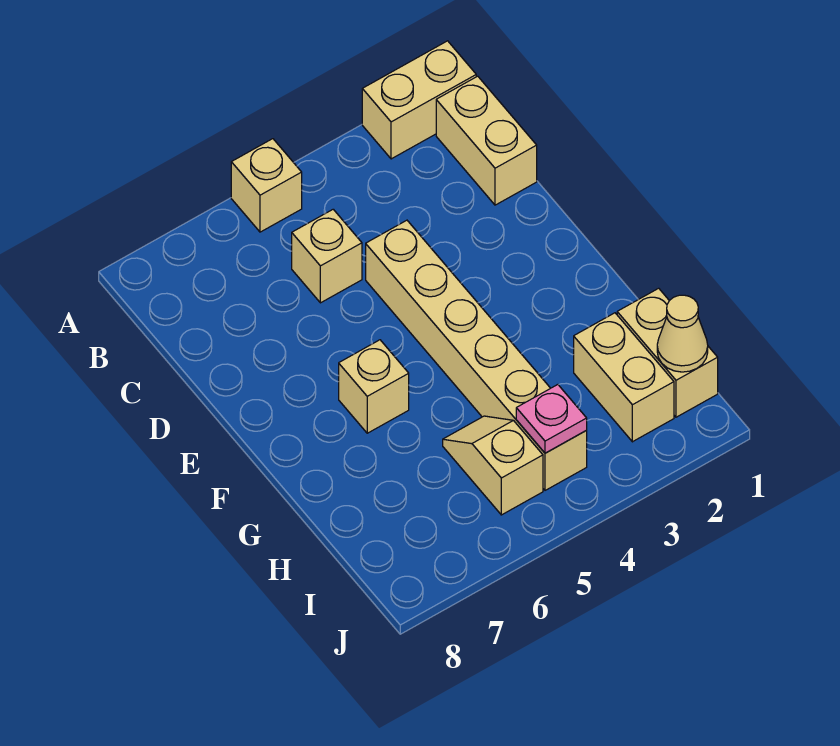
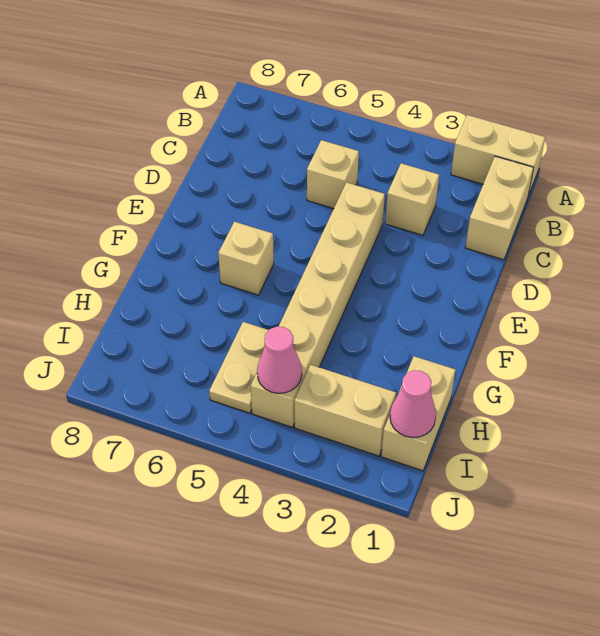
tan brick A5 level 1 -> tan brick C3 level 1
tan brick H2:I2 level 1 -> tan brick I2:I3 level 1
tan slope H5:I5 level 1 top I -> tan plate H5:I5 level 1
tan cone I1 level 2 -> pink cone I1 level 2
pink plate I4 level 2 -> pink cone I4 level 2

